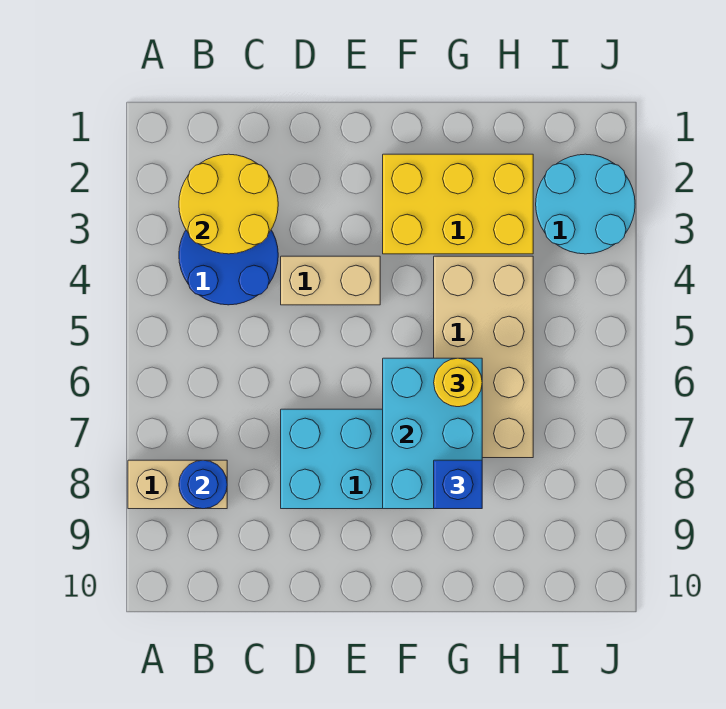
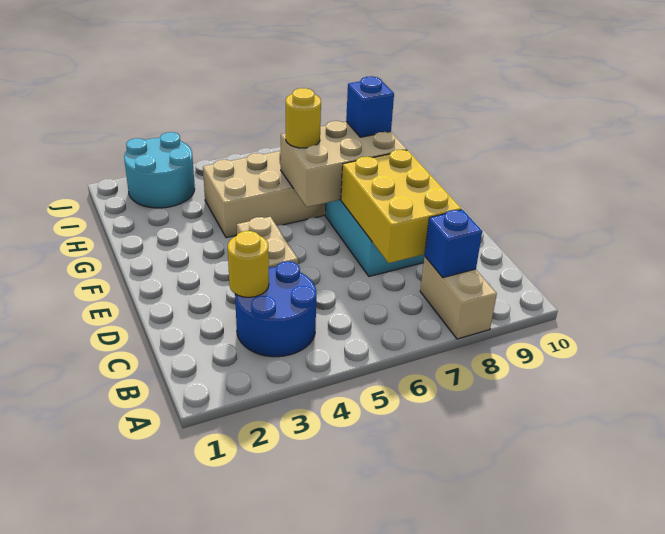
yellow round brick B2:C3 level 2 -> yellow round brick C3 level 2
blue round brick B8 level 2 -> blue brick B8 level 2
yellow brick F2:H3 level 1 -> yellow brick C7:E8 level 2
cyan brick F6:G8 level 2 -> tan brick F6:G8 level 2

